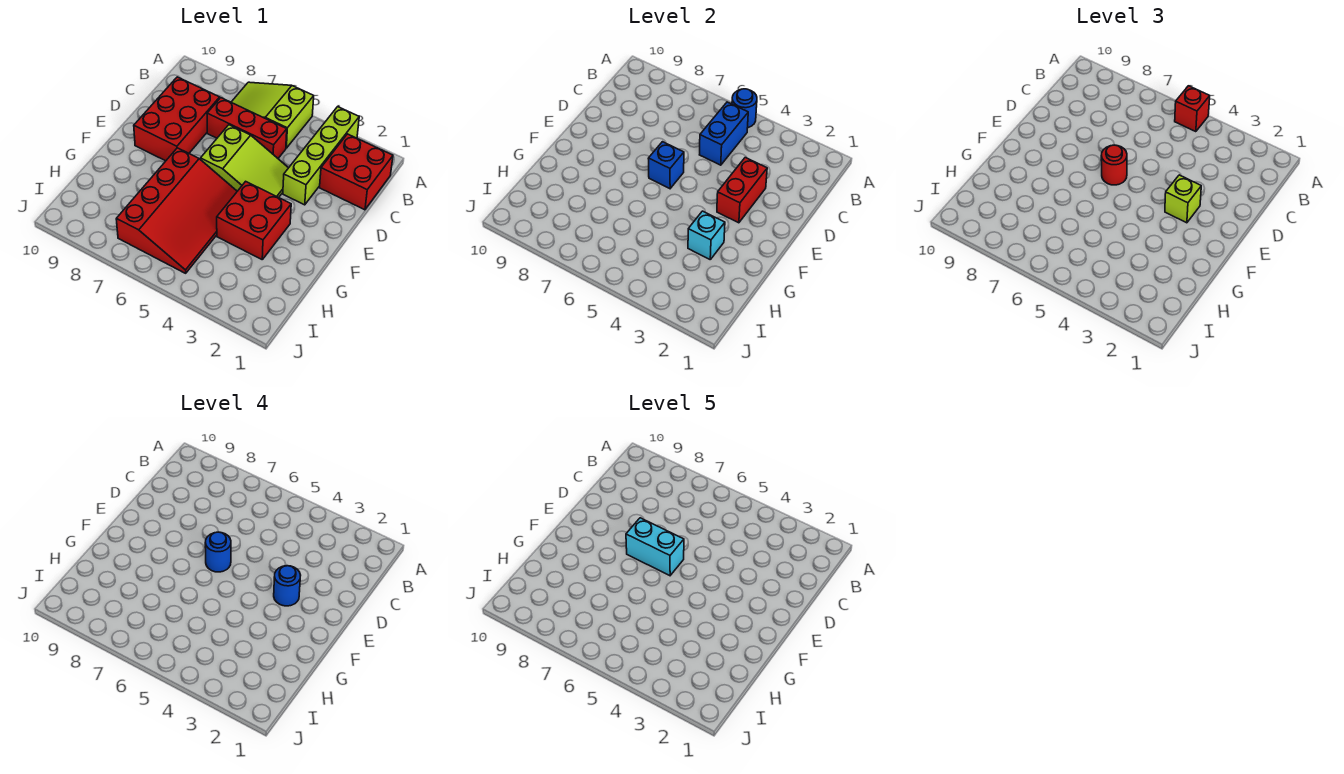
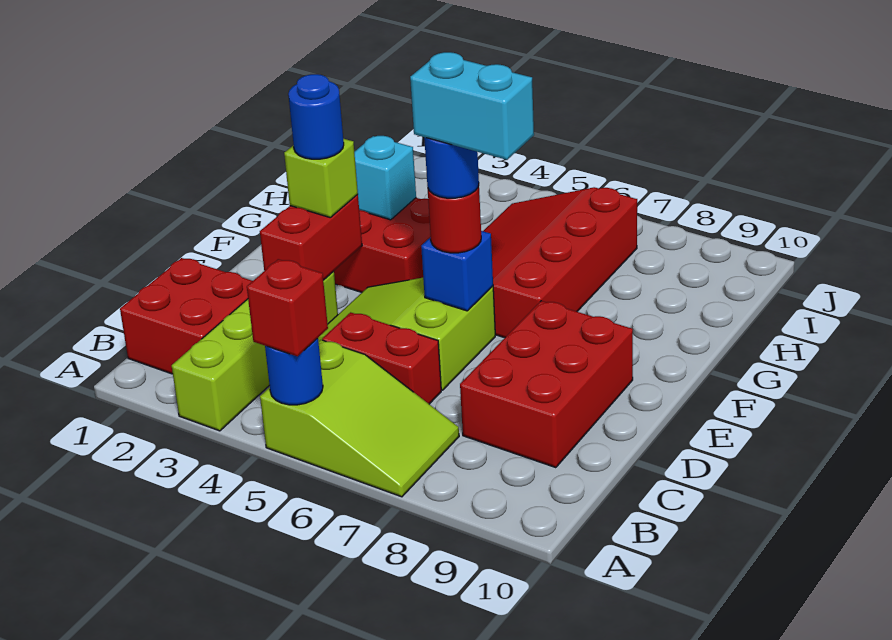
blue brick B5:C5 level 2 -> none
red brick C5:C7 level 1 -> red brick C5:C6 level 1

